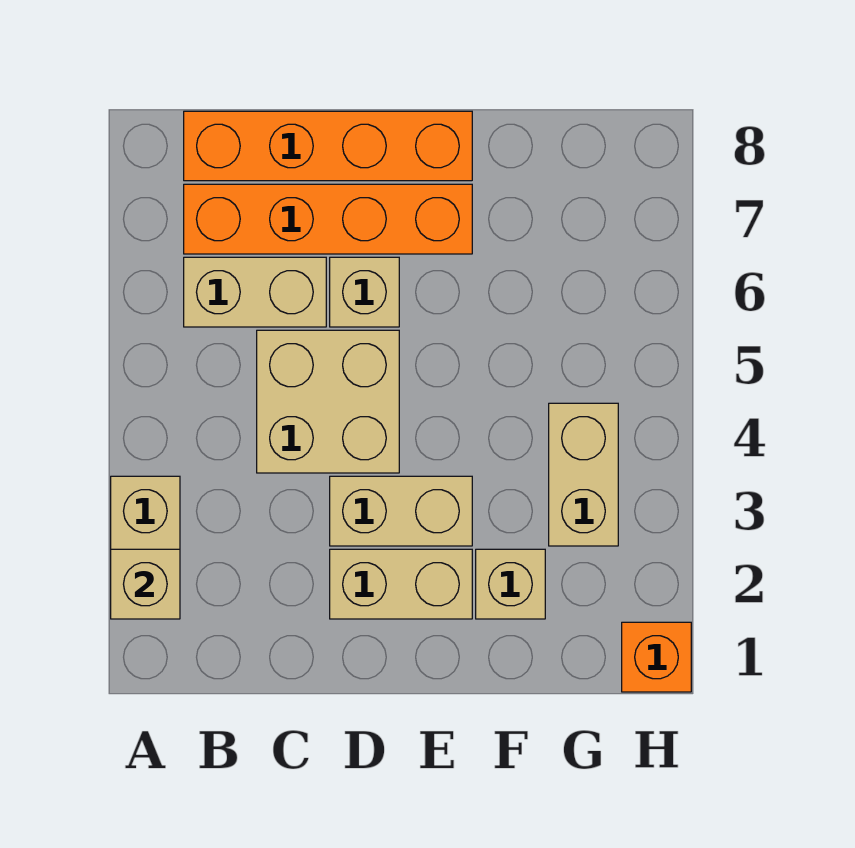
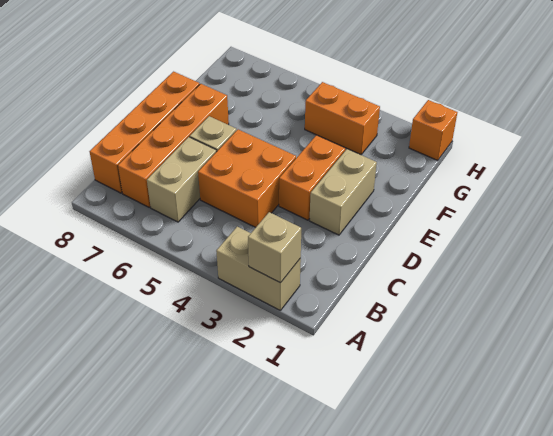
tan brick C4:D5 level 1 -> orange brick C4:D5 level 1
tan brick D3:E3 level 1 -> orange brick D3:E3 level 1
tan brick F2 level 1 -> none
tan brick G3:G4 level 1 -> orange brick G3:G4 level 1

